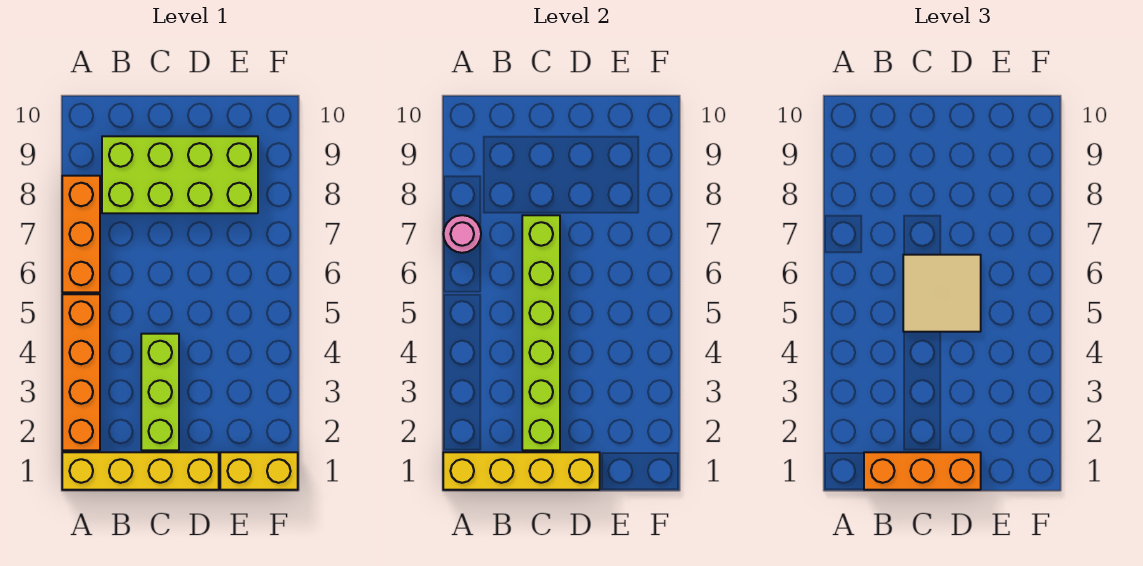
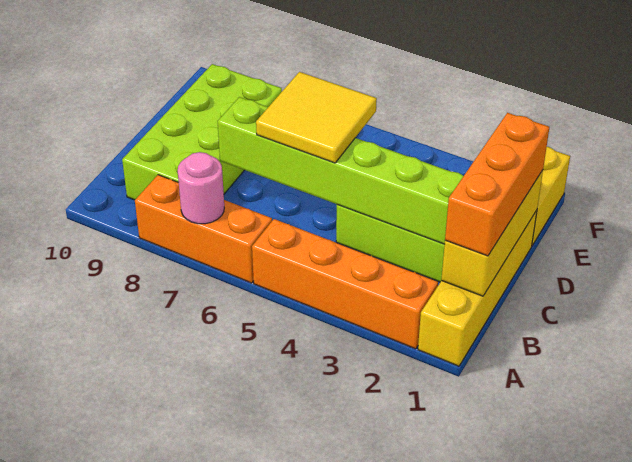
yellow brick A1:D1 level 2 -> yellow brick B1:D1 level 2
tan tile C5:D6 level 3 -> yellow tile C5:D6 level 3

